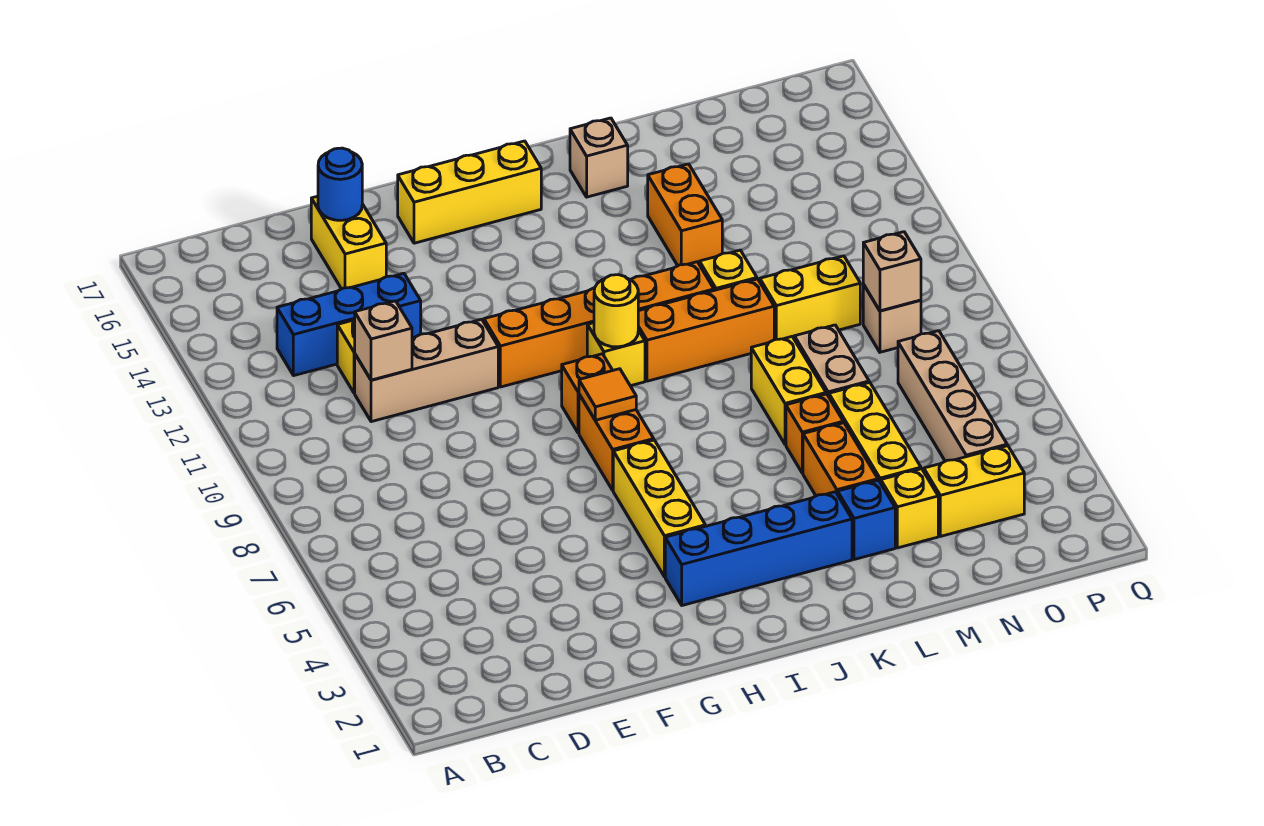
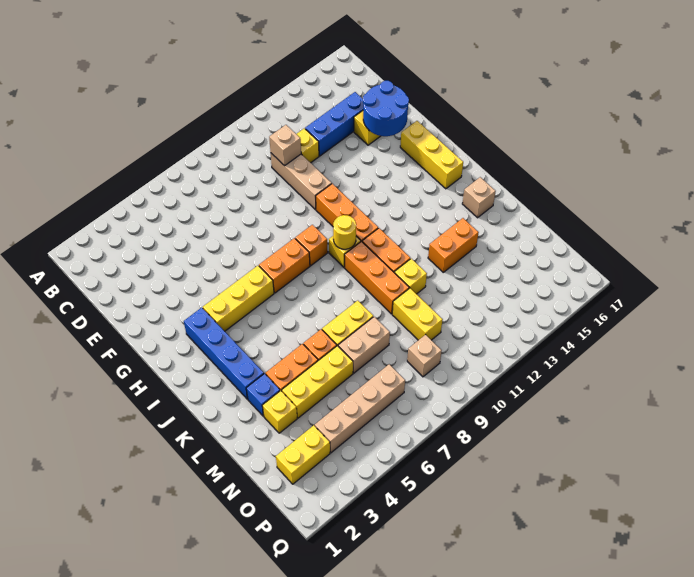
blue brick C13:E13 level 1 -> blue brick D13:D15 level 1
blue round brick E16 level 2 -> blue round brick E15:F16 level 2
orange tile H8 level 2 -> none
yellow brick N3:O3 level 1 -> yellow brick O2:O3 level 1
tan brick O9 level 2 -> none

